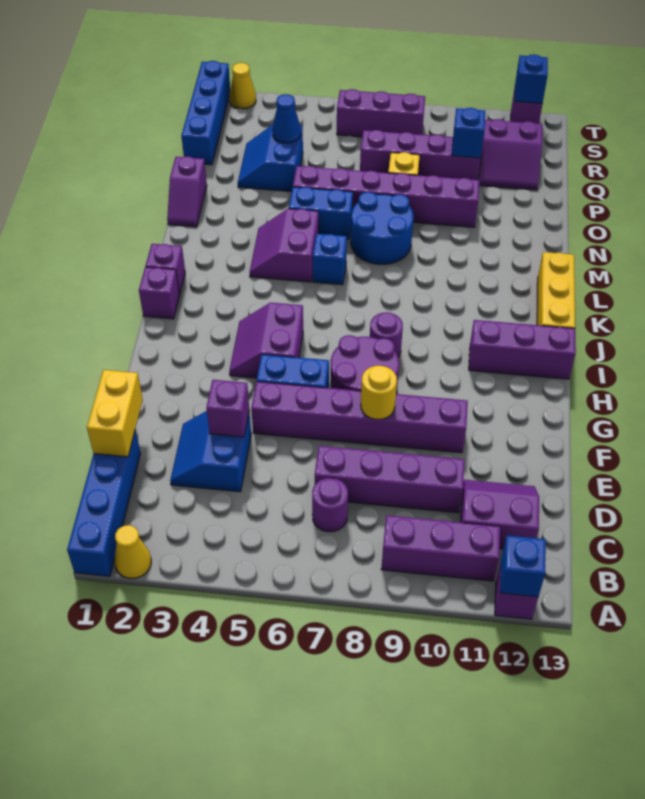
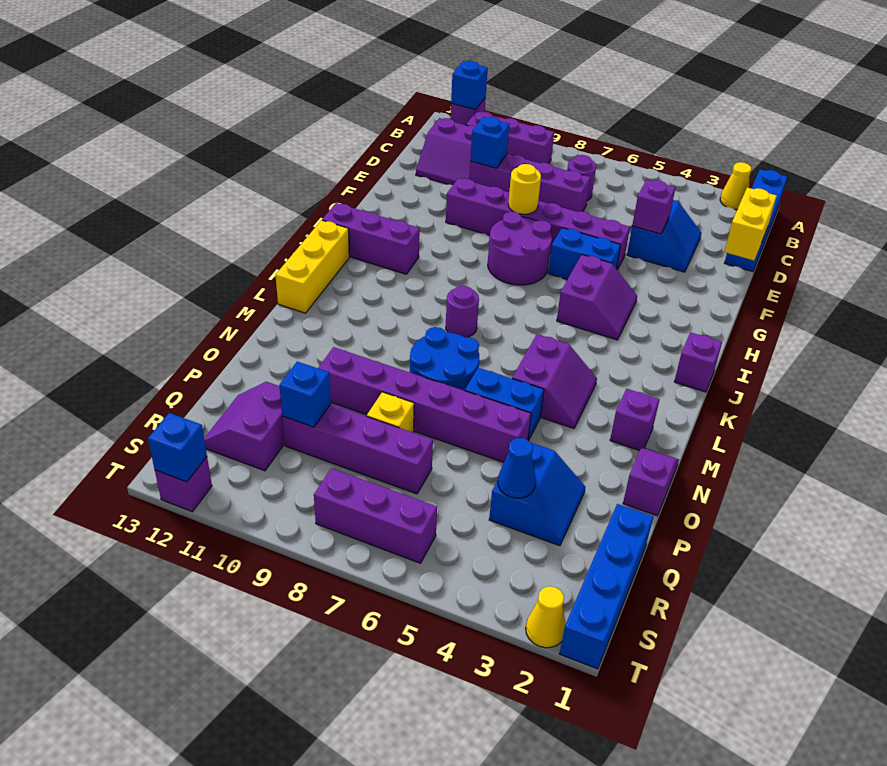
purple round brick I8 level 1 -> purple round brick K8 level 1
purple brick K1 level 1 -> purple brick M2 level 1
blue brick L6 level 1 -> blue brick D10 level 2
purple slope Q11:R12 level 1 top R -> purple slope Q11:R12 level 1 top 11

